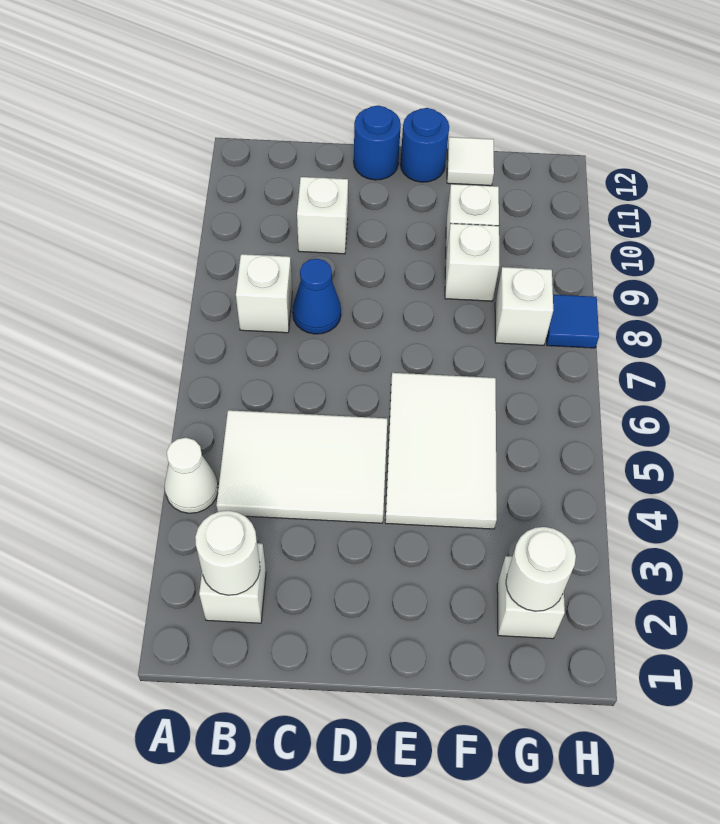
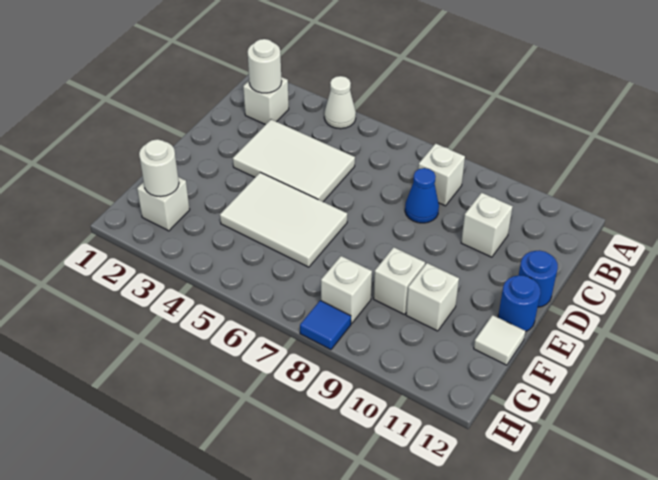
white tile B4:D5 level 1 -> white tile C3:D5 level 1

